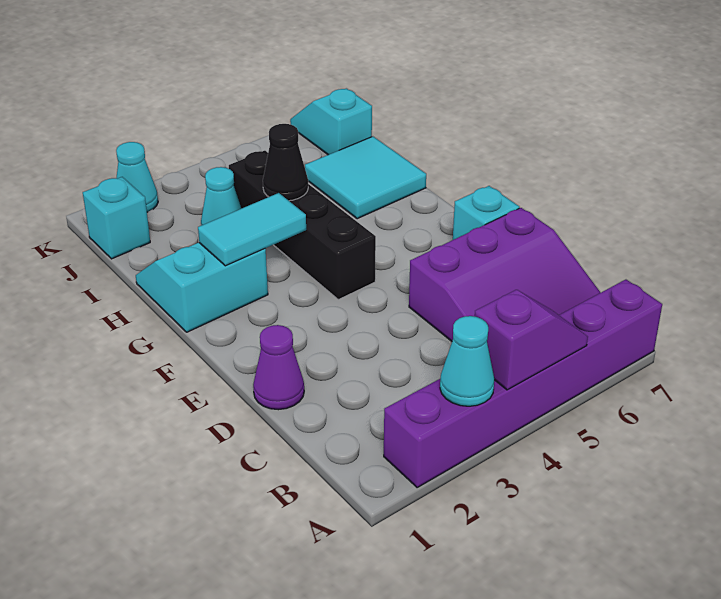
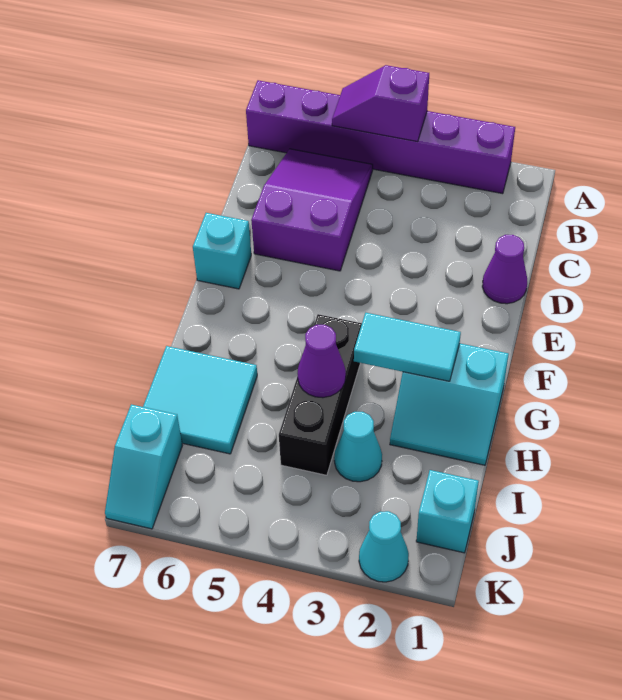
cyan cone A3 level 2 -> none
purple slope B5:D7 level 1 top D -> purple slope B5:D6 level 1 top D
black brick F4:I4 level 1 -> black brick G4:I4 level 1
black cone H4 level 2 -> purple cone H4 level 2

